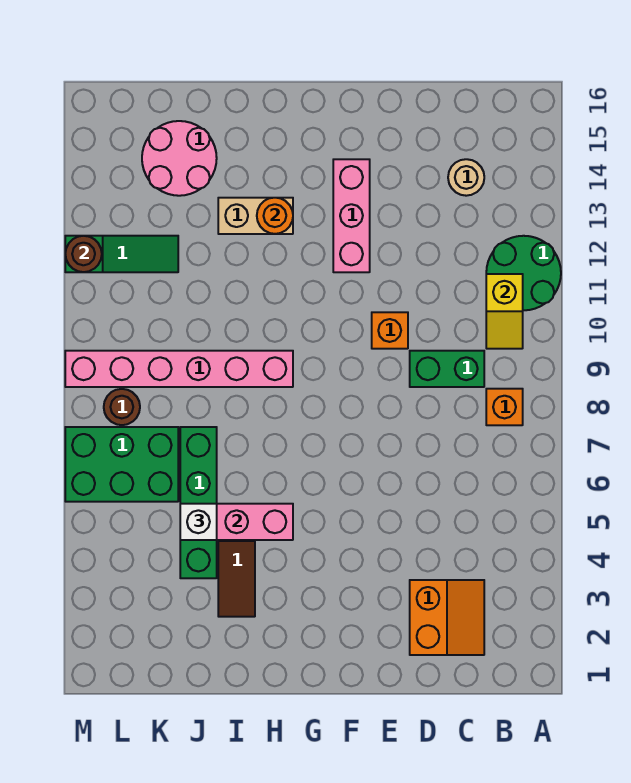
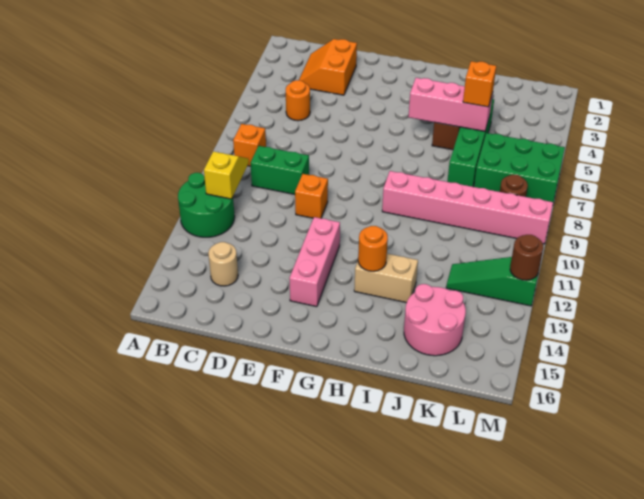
none -> orange round brick C5 level 1
white brick J5 level 3 -> orange brick J5 level 3

